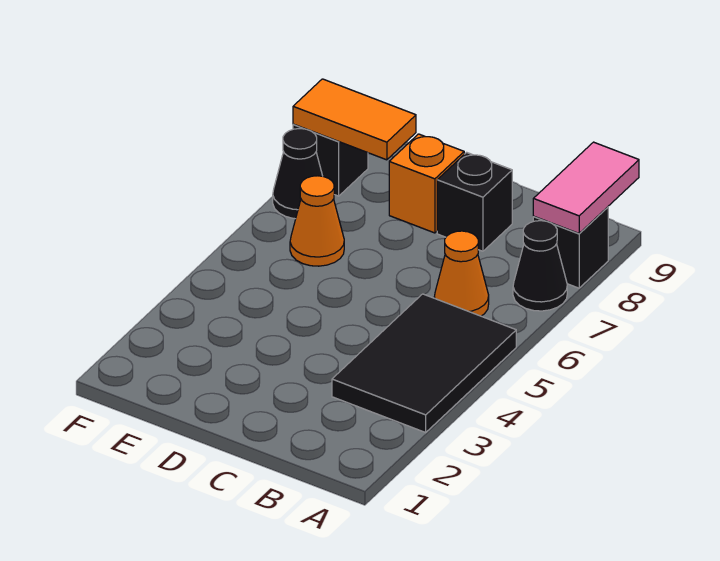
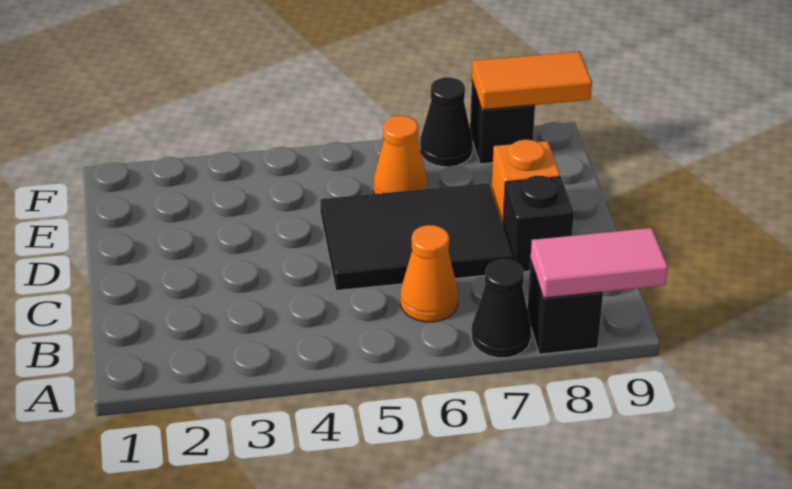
black tile A3:B5 level 1 -> black tile C5:D7 level 1
orange tile E8:F8 level 2 -> orange tile F8:F9 level 2

